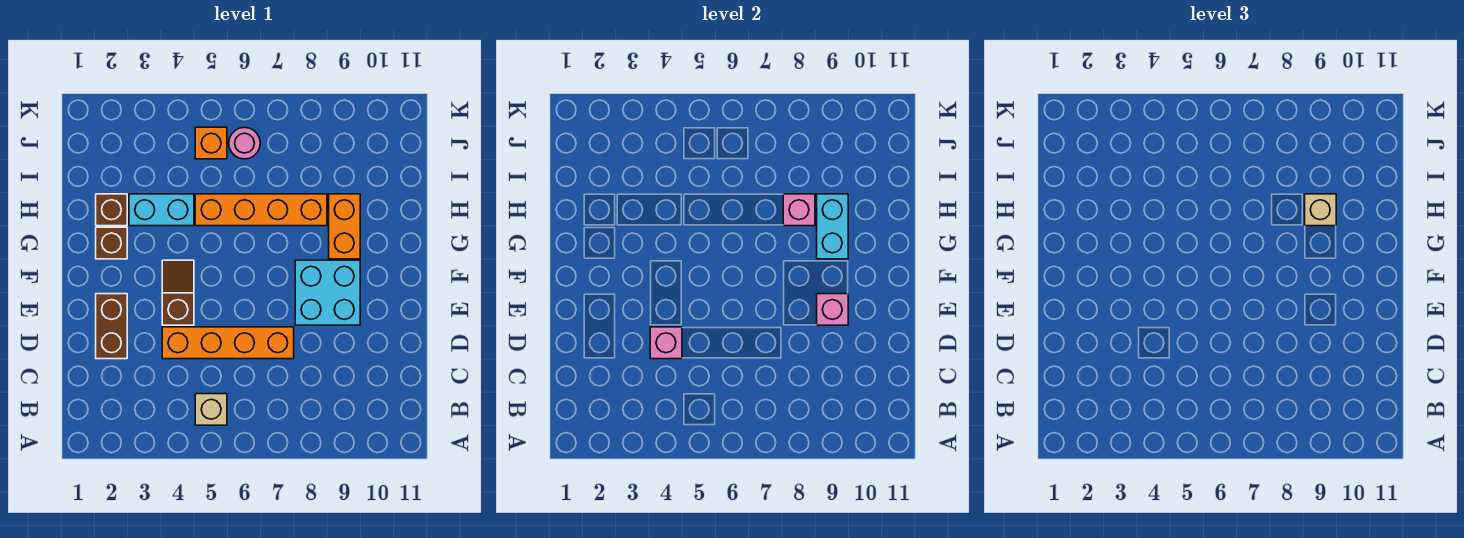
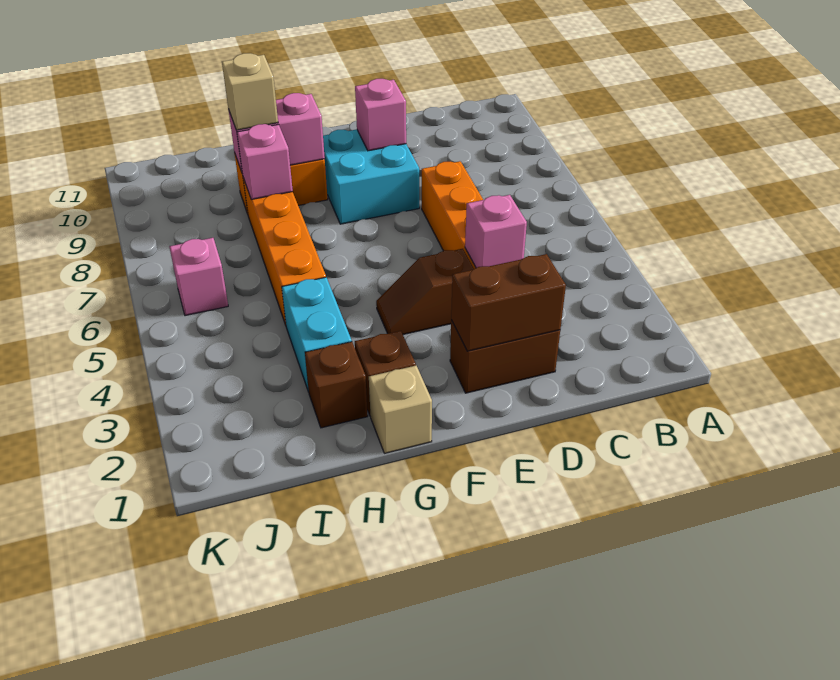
tan brick B5 level 1 -> tan brick G1 level 1
none -> brown brick D2:E2 level 2
cyan brick G9:H9 level 2 -> pink brick G9:H9 level 2
orange brick J5 level 1 -> none
pink round brick J6 level 1 -> pink brick J6 level 1

